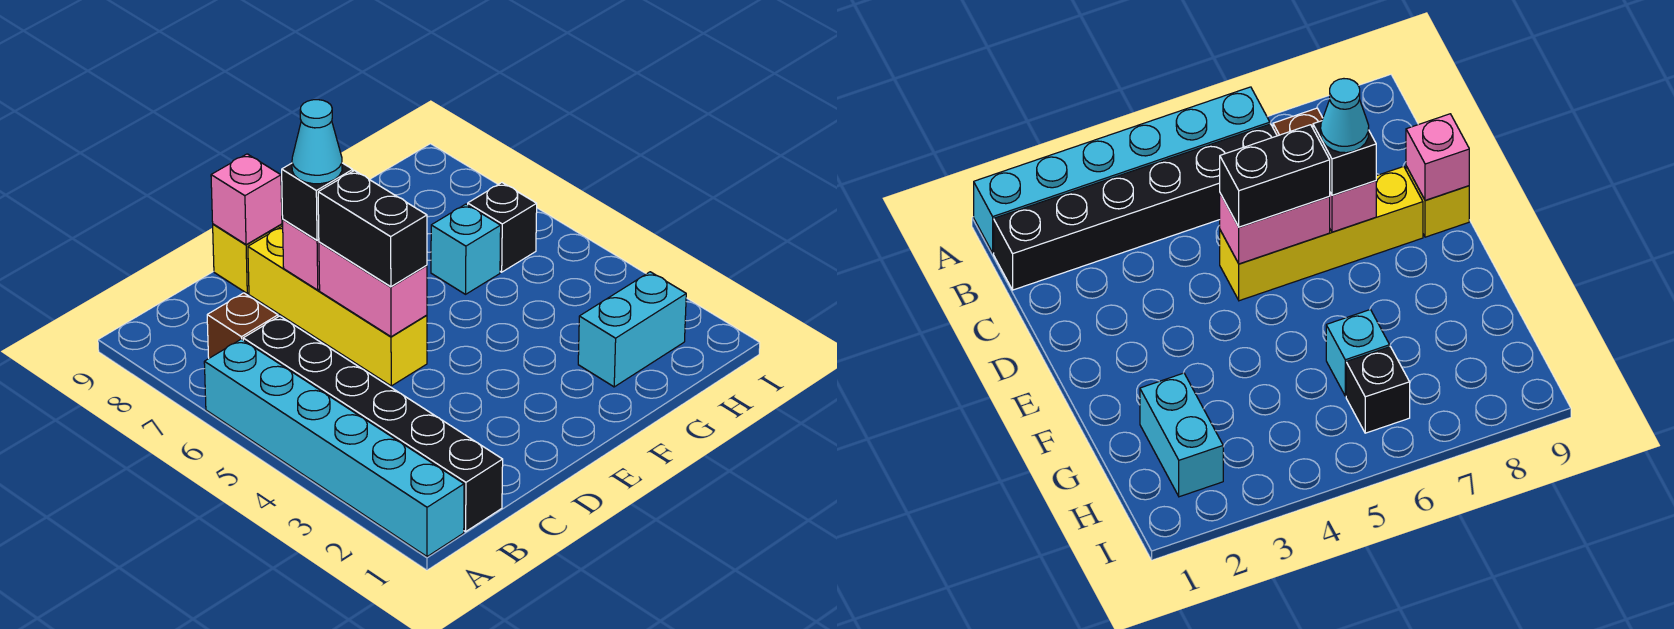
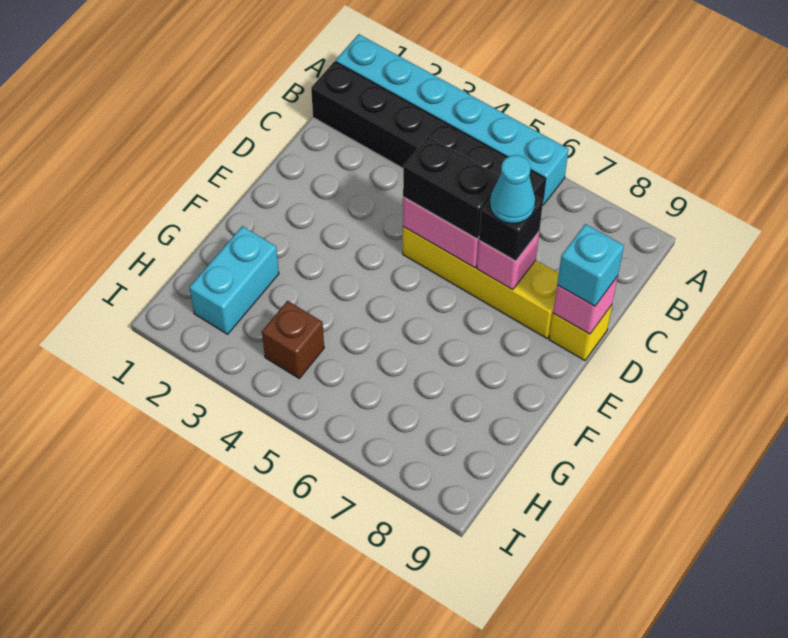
brown brick B7 level 1 -> brown brick H4 level 1
cyan brick G6 level 1 -> cyan brick D9 level 3
black brick H6 level 1 -> none

